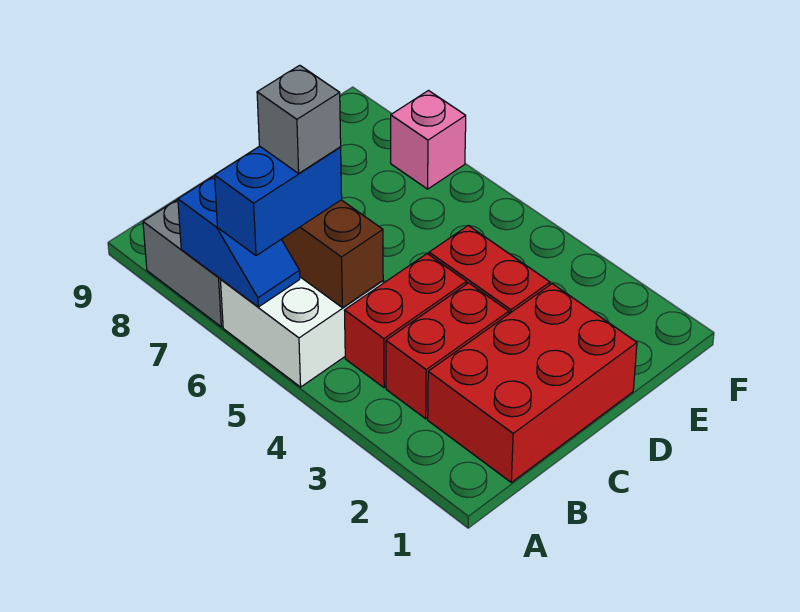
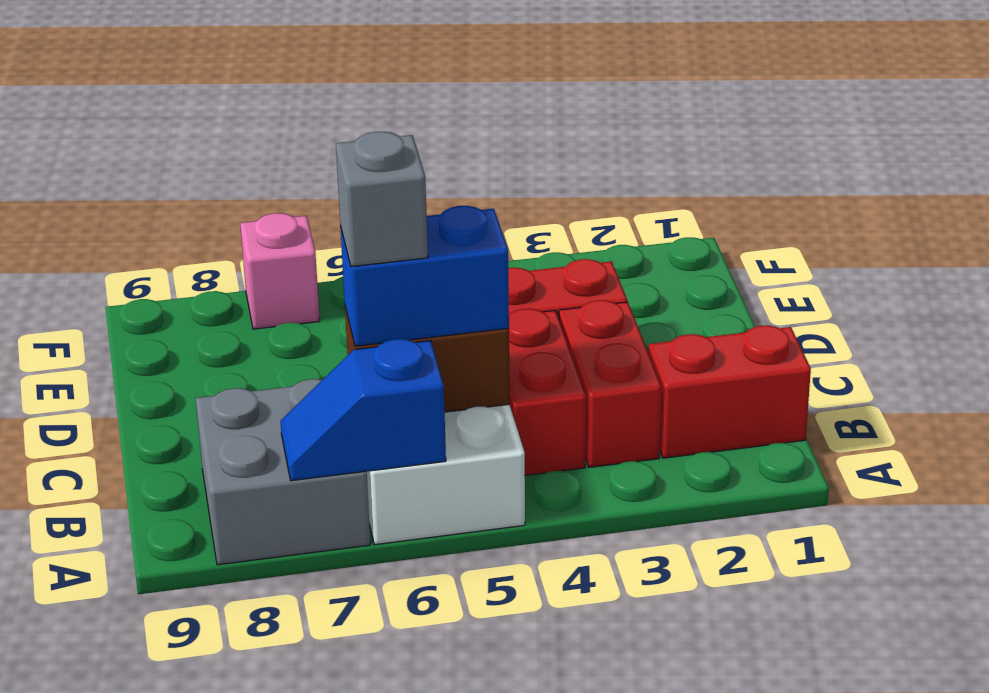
blue slope A6:A7 level 2 top 7 -> blue slope A6:A7 level 2 top 6
blue brick A6:B6 level 3 -> blue brick B5:B6 level 3
red brick B1:D2 level 1 -> red brick B1:B2 level 1

